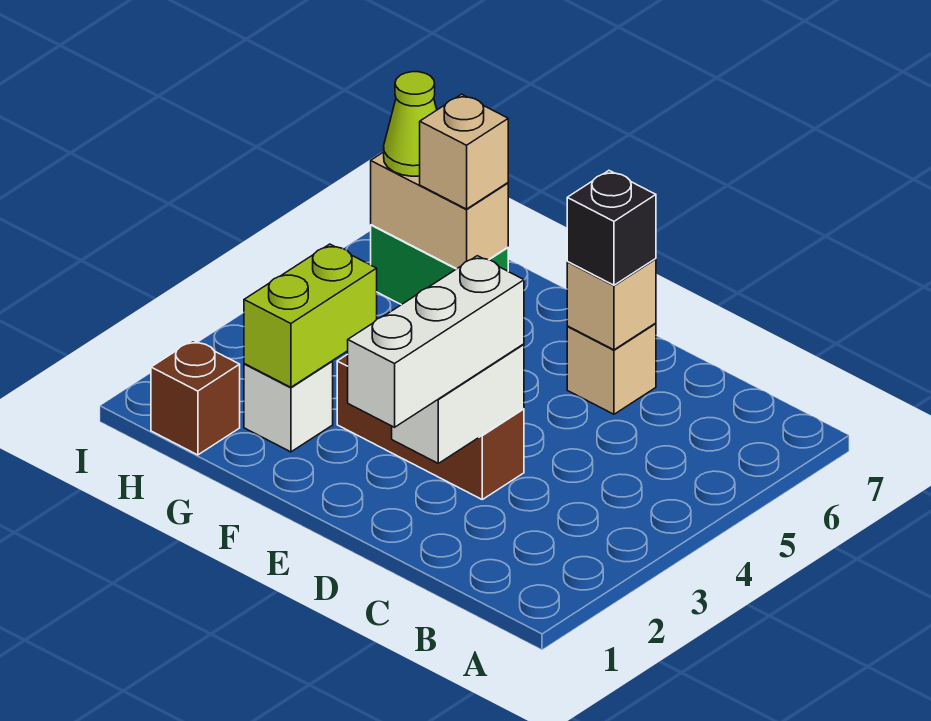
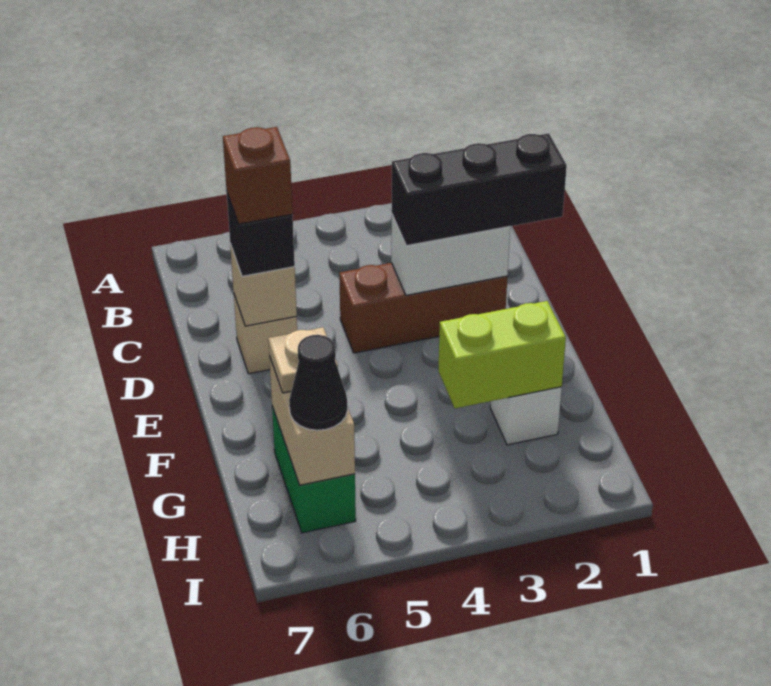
white brick D1:D3 level 3 -> black brick D1:D3 level 3
brown brick D3:F3 level 1 -> brown brick D2:D4 level 1
tan brick G6 level 3 -> tan plate G6 level 3
brown brick H1 level 1 -> brown brick D6 level 4
lime cone H6 level 3 -> black cone H6 level 3

